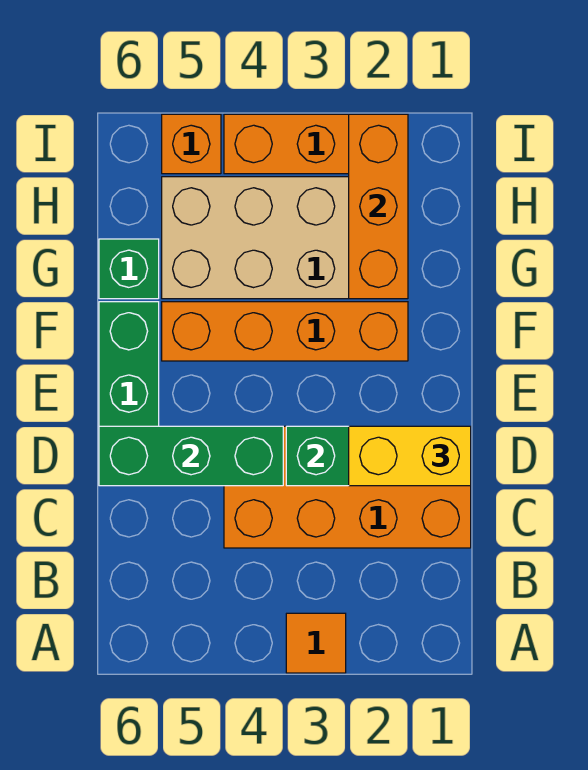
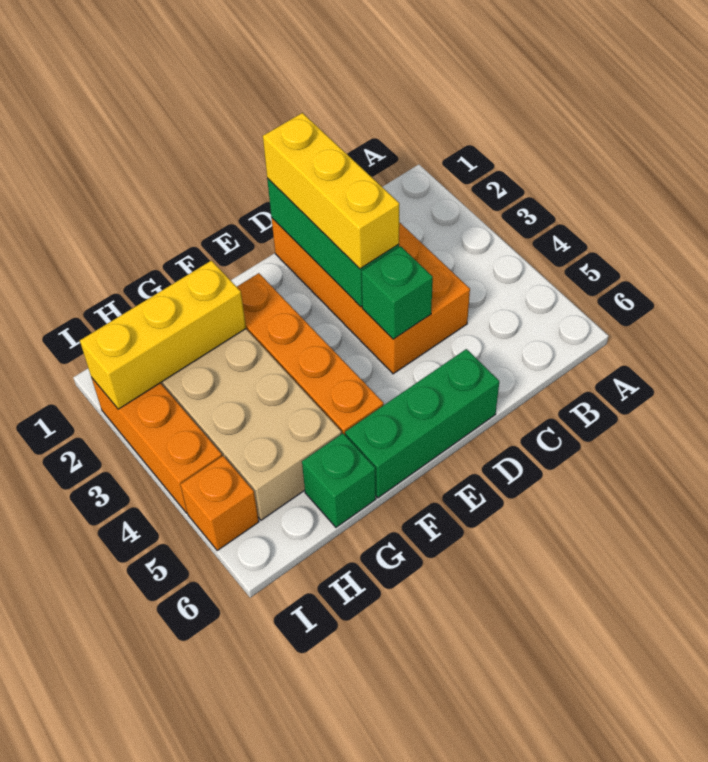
orange tile A3 level 1 -> none
yellow brick D1:D2 level 3 -> yellow brick D1:D3 level 3
green brick D4:D6 level 2 -> green brick D4 level 2
orange brick G2:I2 level 2 -> yellow brick G2:I2 level 2

